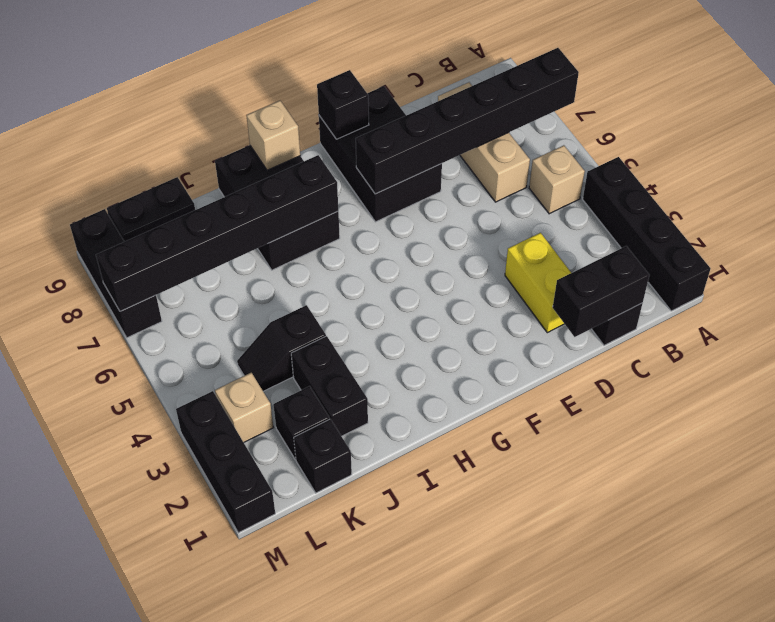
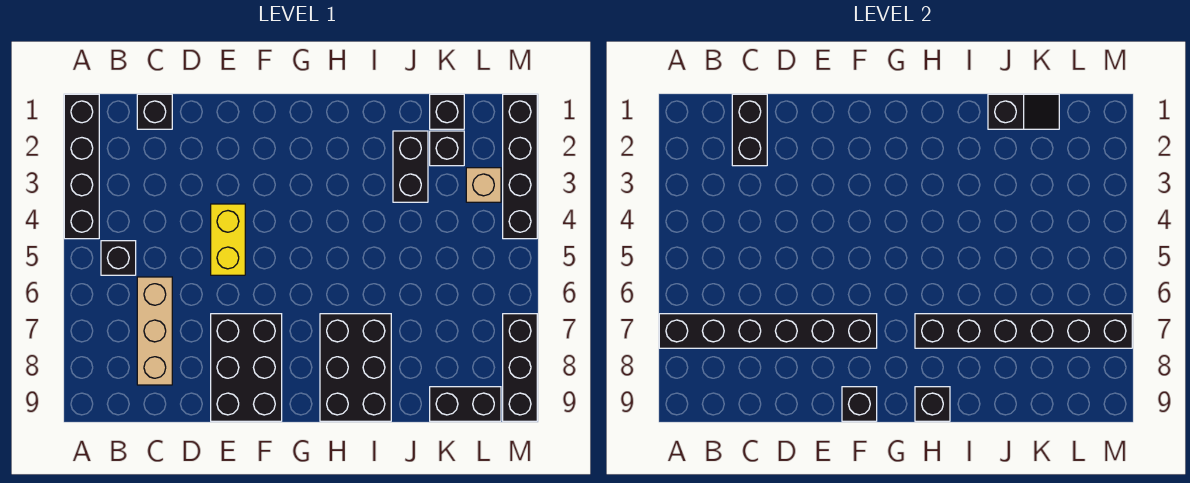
tan brick B5 level 1 -> black brick B5 level 1
black brick C1:D1 level 2 -> black brick C1:C2 level 2
yellow brick D2:D3 level 1 -> yellow brick E4:E5 level 1
tan brick H9 level 2 -> black brick H9 level 2
black slope J4:K4 level 1 top J -> black slope J1:K1 level 2 top J
black brick M1:M3 level 1 -> black brick M1:M4 level 1

